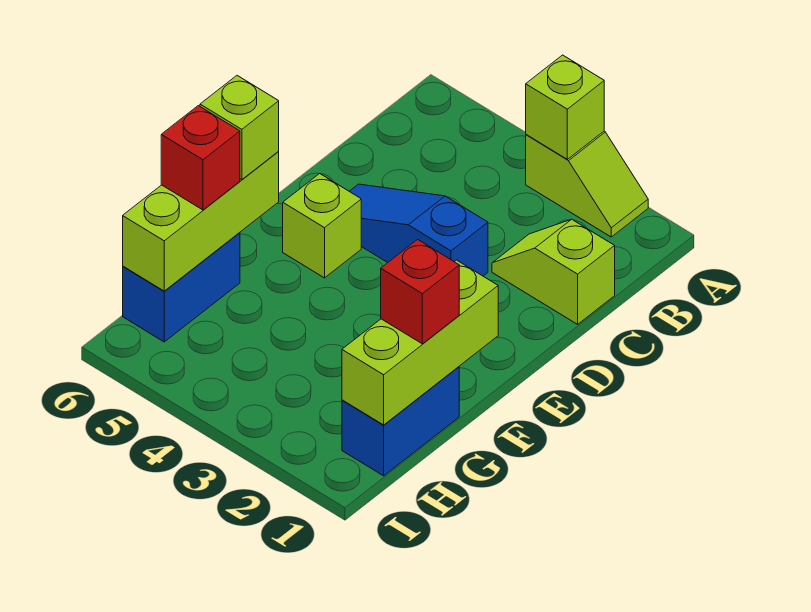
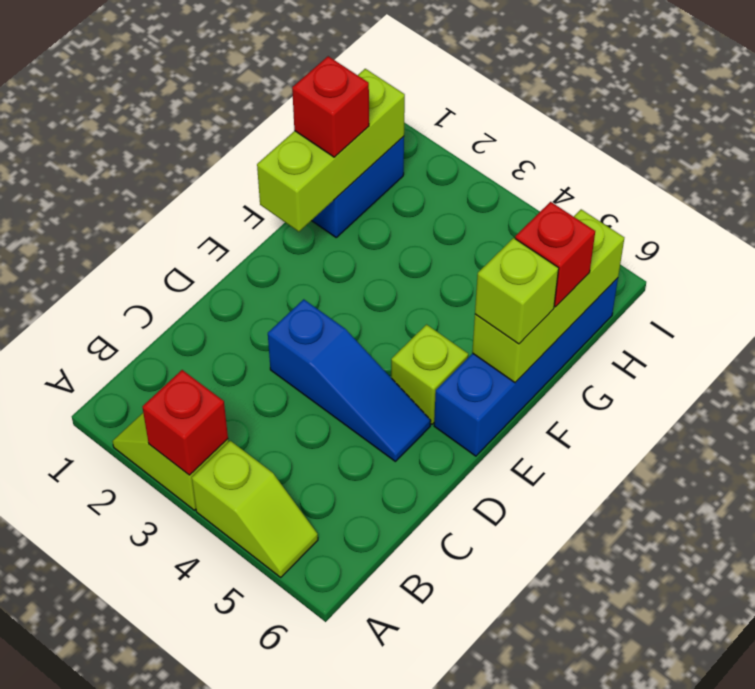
lime brick A3 level 2 -> red brick A3 level 2
lime slope C1:C2 level 1 top 1 -> lime slope A4:A5 level 1 top 4
blue brick G6:H6 level 1 -> blue brick E6:H6 level 1

